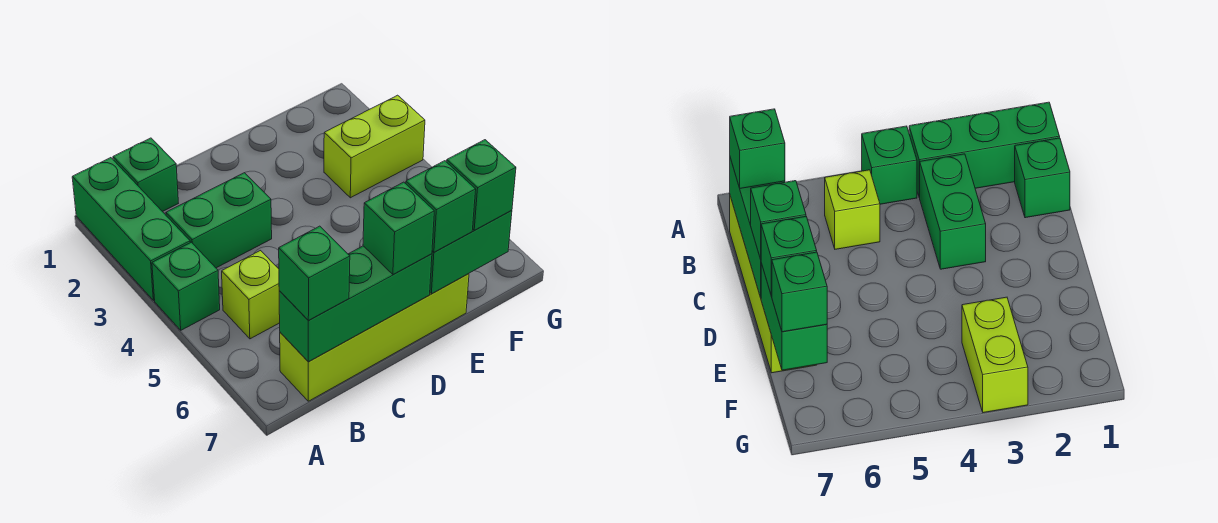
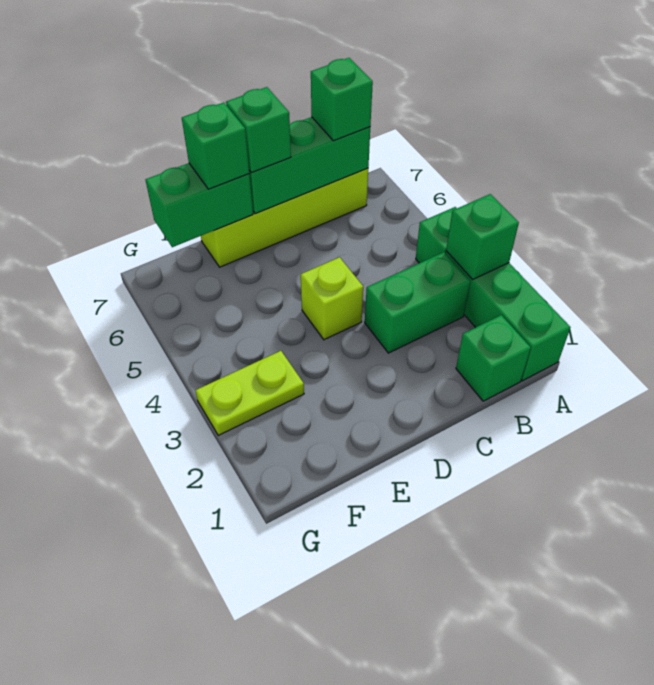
lime brick B5 level 1 -> lime brick D4 level 1
lime brick F3:G3 level 1 -> lime plate F3:G3 level 1
green brick F7 level 3 -> green brick A3 level 2

